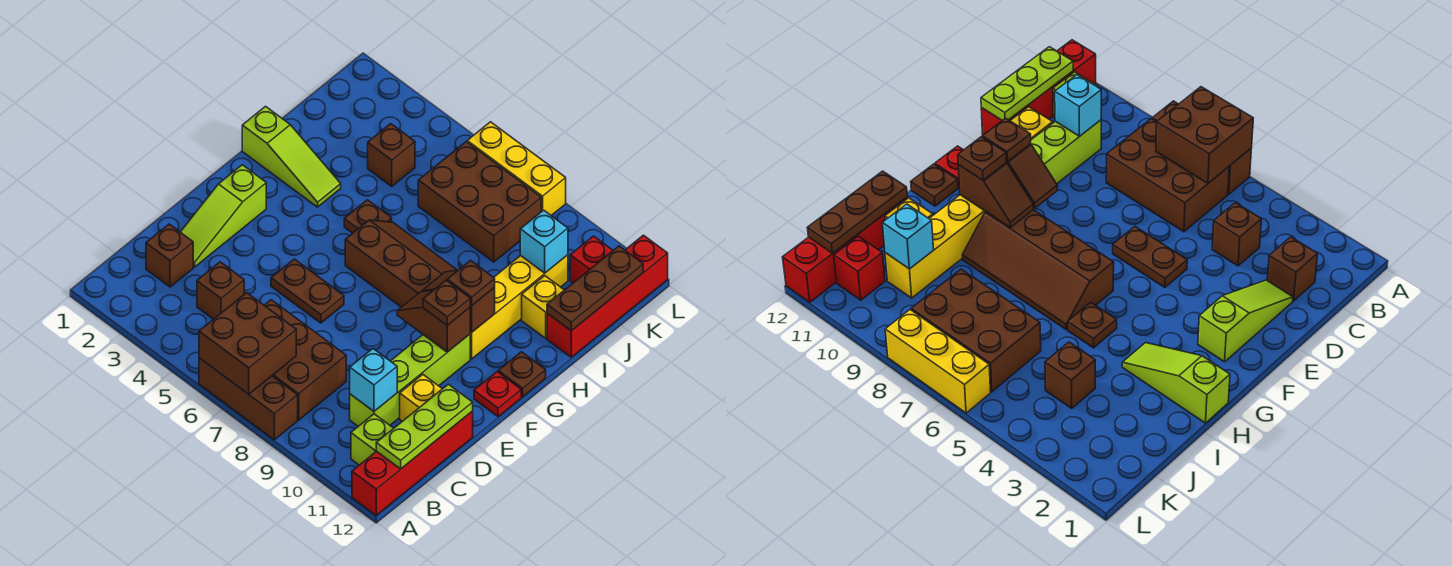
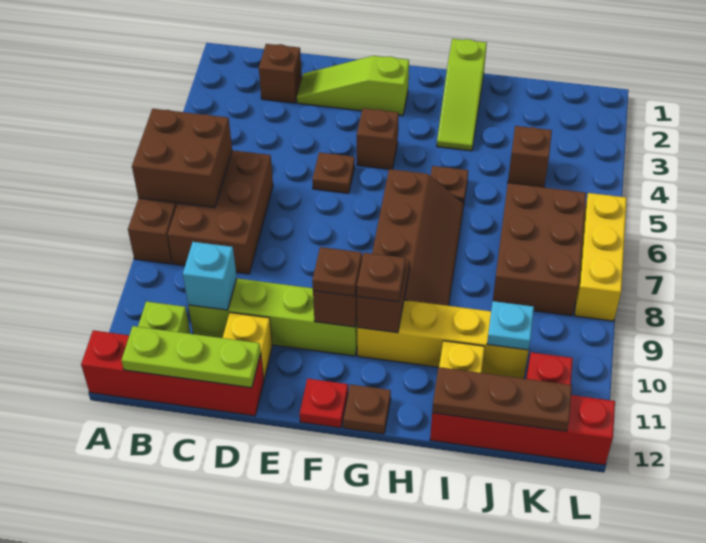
brown brick C4 level 1 -> brown brick F4 level 1
brown plate E5:E6 level 1 -> brown plate E5 level 1
cyan brick J10 level 2 -> cyan plate J10 level 2

